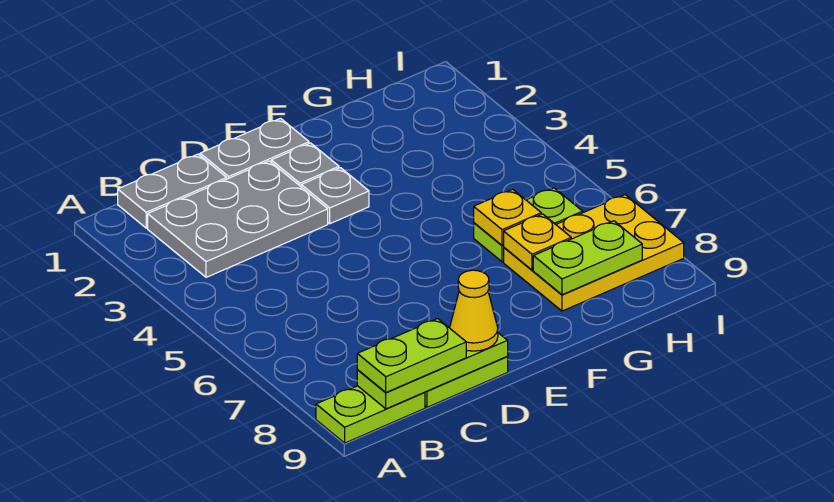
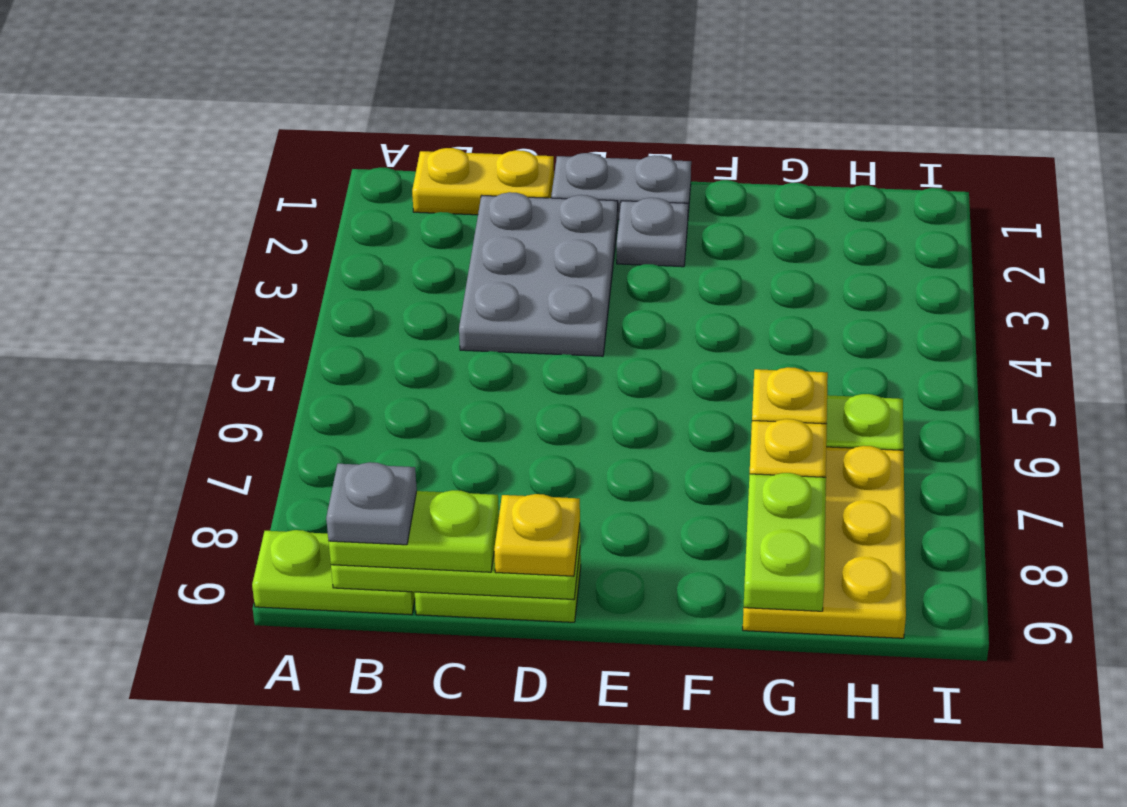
grey plate B1:C1 level 1 -> yellow plate B1:C1 level 1
grey plate B2:D3 level 1 -> grey plate C2:D4 level 1
yellow cone D9 level 3 -> yellow plate D9 level 3
grey plate E3 level 1 -> grey plate B9 level 4
yellow plate G7:I8 level 1 -> yellow plate G7:H9 level 1
lime plate G8:H8 level 2 -> lime plate G8:G9 level 2

